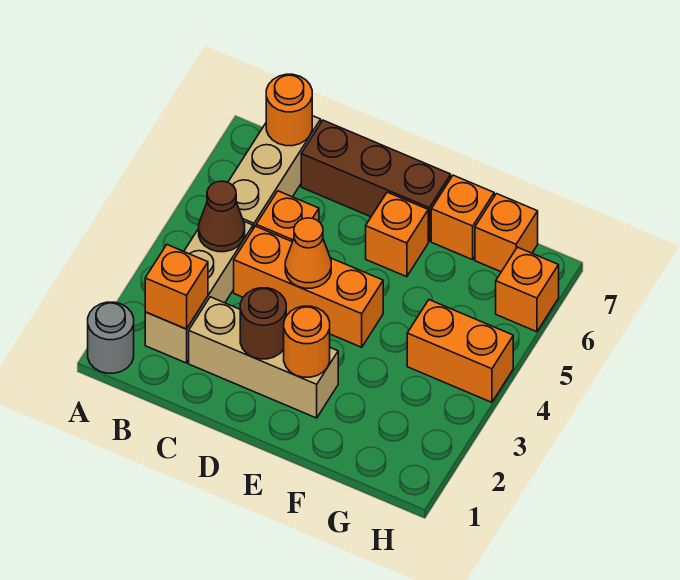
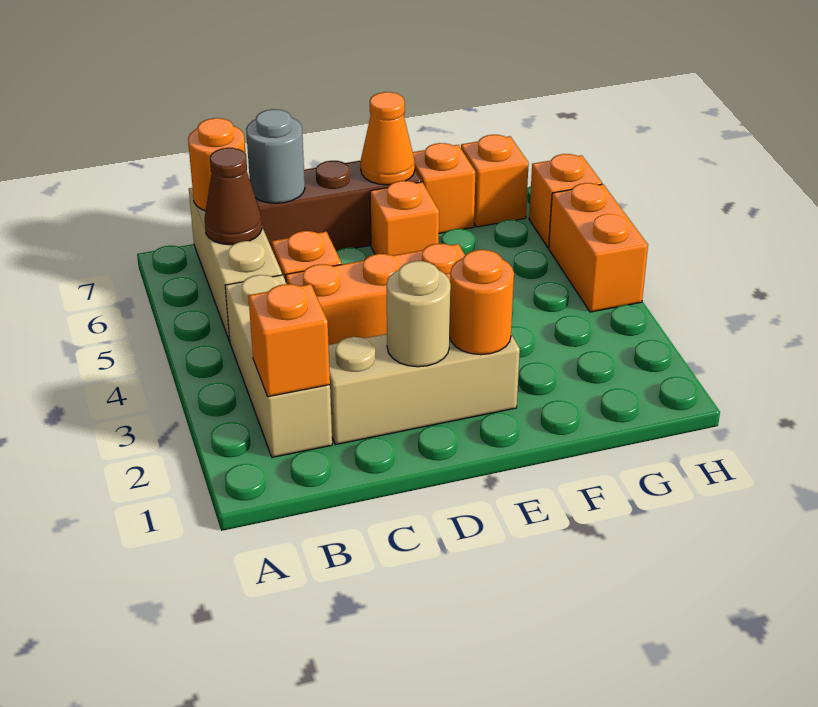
grey round brick A1 level 1 -> grey round brick C7 level 2
brown cone B4 level 2 -> brown cone B6 level 2
brown round brick D2 level 2 -> tan round brick D2 level 2
orange cone D4 level 2 -> orange cone E7 level 2
orange brick G4:H4 level 1 -> orange brick H4:H5 level 1

